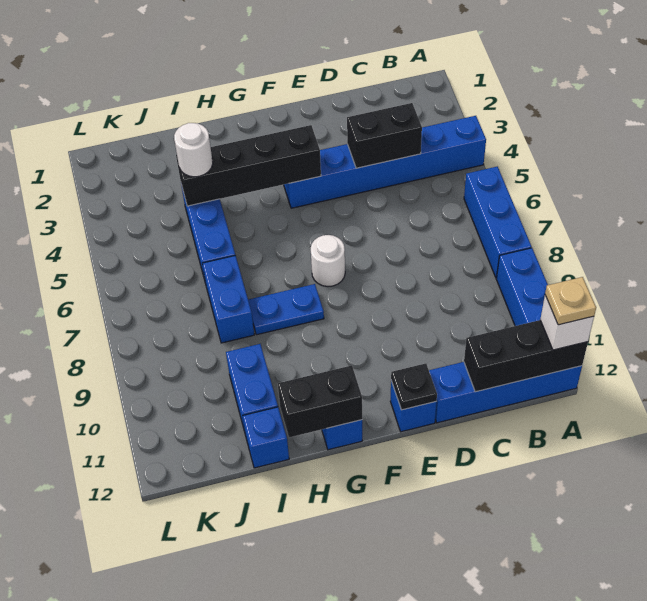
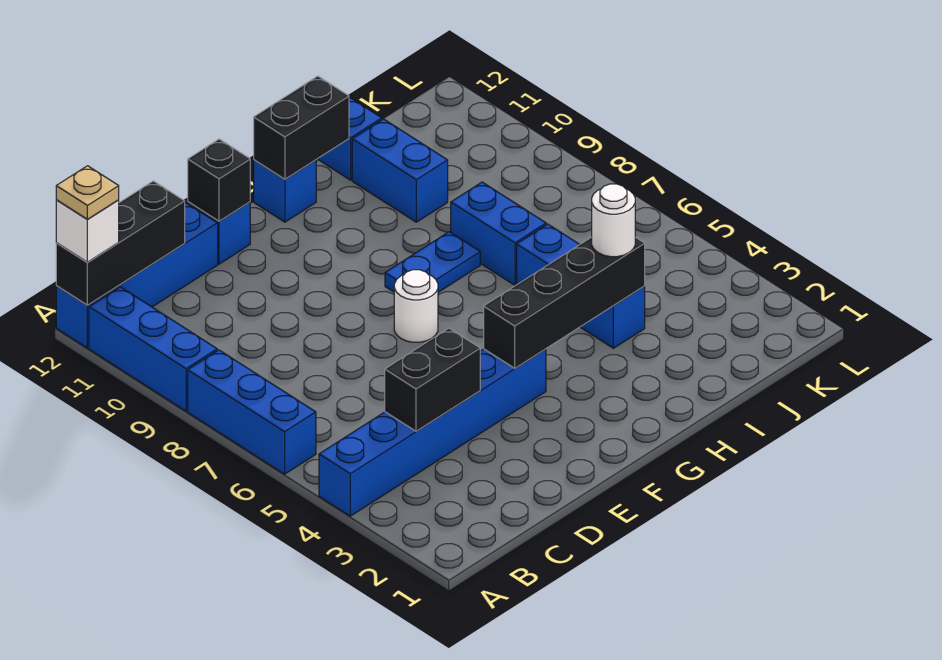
black plate E12 level 2 -> black brick E12 level 2

